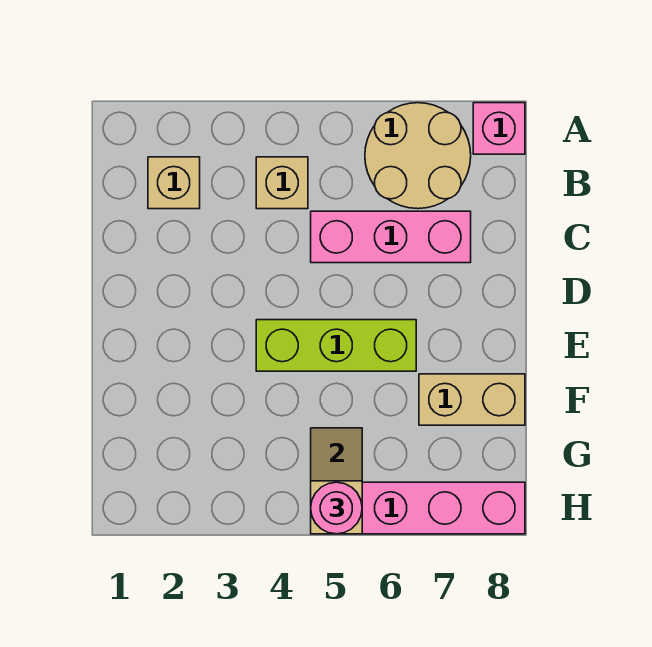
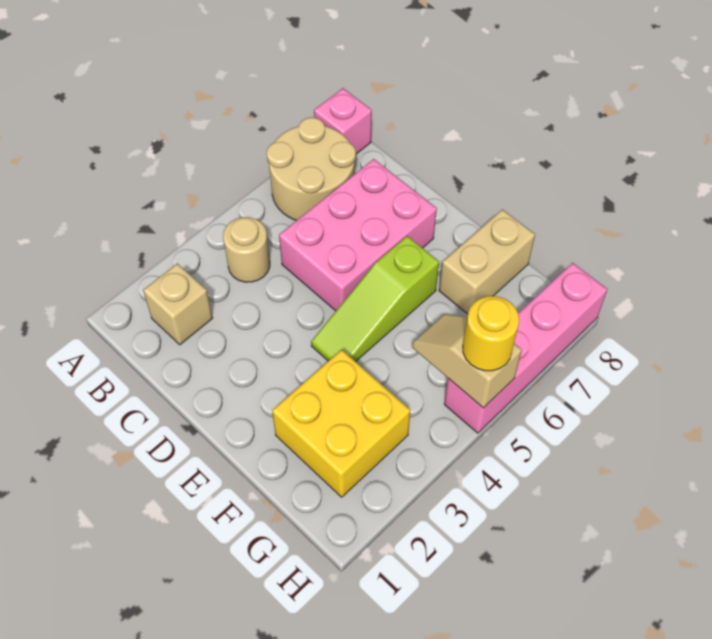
tan brick B4 level 1 -> tan round brick B4 level 1
pink brick C5:C7 level 1 -> pink brick C5:D7 level 1
lime brick E4:E6 level 1 -> lime slope E4:E6 level 1 top 6
none -> yellow brick F2:G3 level 1
pink round brick H5 level 3 -> yellow round brick H5 level 3

